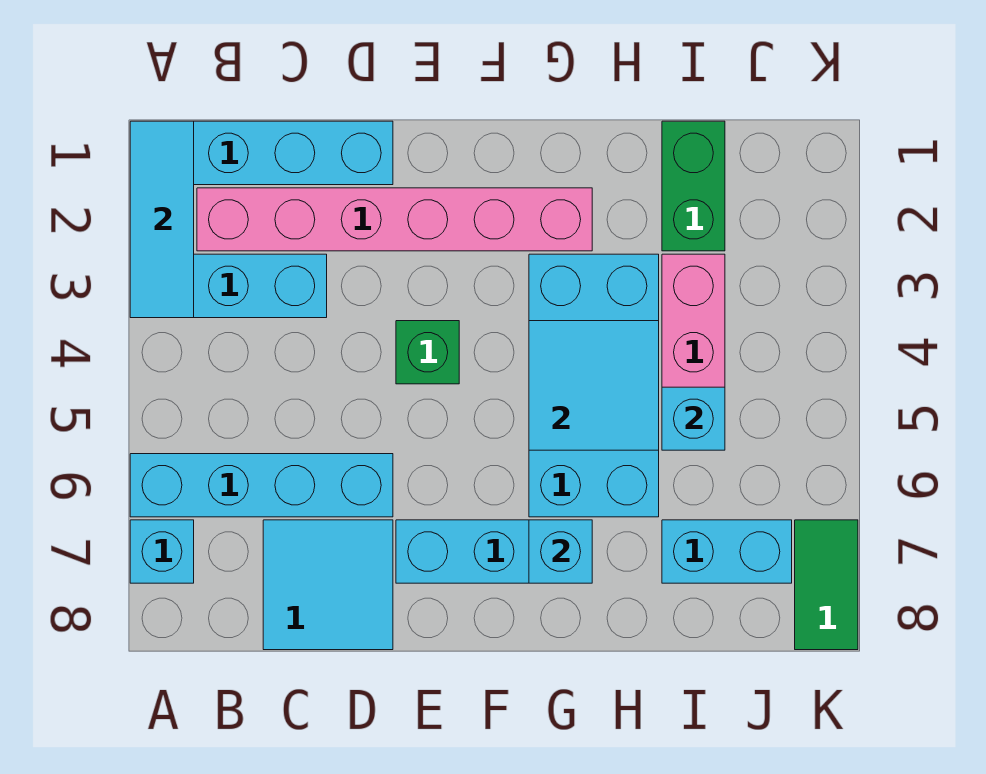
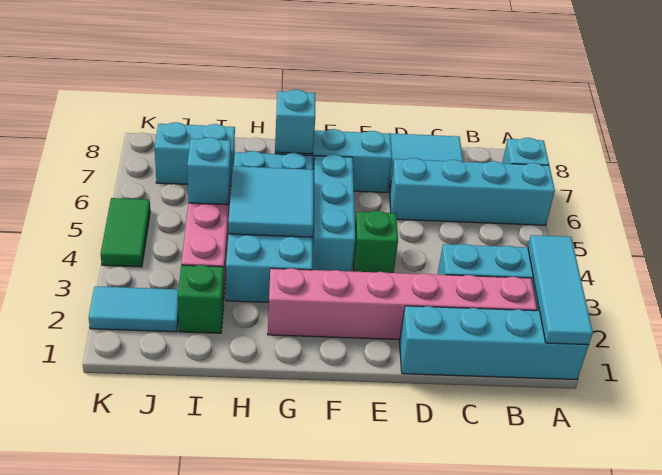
none -> cyan brick F4:F6 level 1
green brick I1:I2 level 1 -> green brick I2 level 1
none -> cyan tile J2:K2 level 1
green tile K7:K8 level 1 -> green tile K4:K5 level 1

